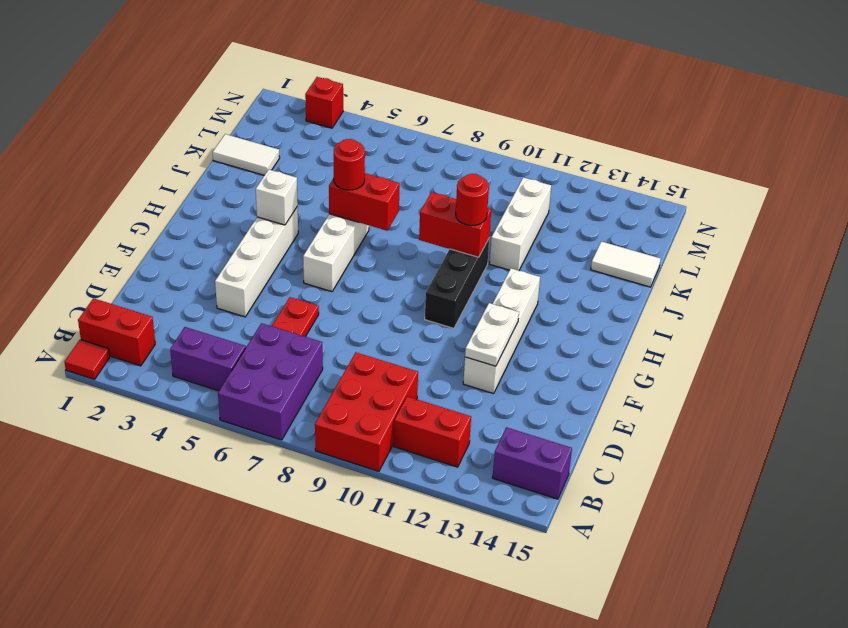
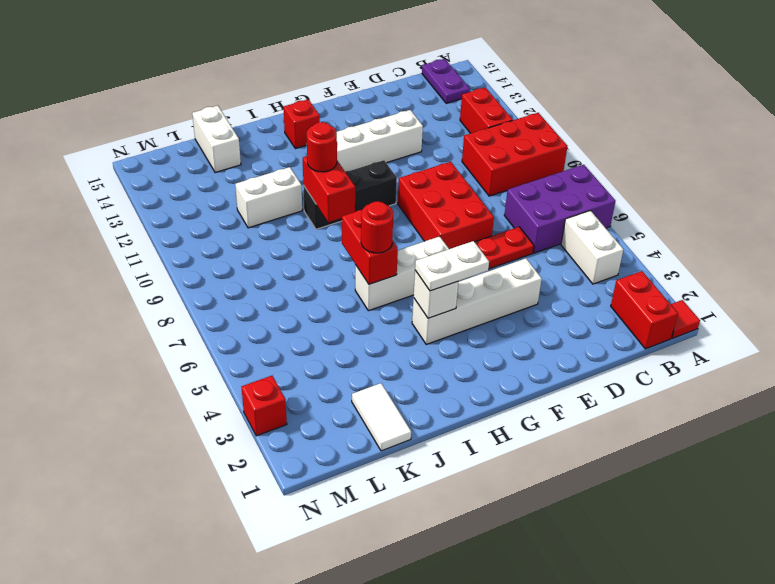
purple brick B4:B5 level 1 -> white brick B4:B5 level 1
purple brick B14:B15 level 1 -> purple plate B14:B15 level 1
none -> red brick E7:F9 level 1
white plate E12:F12 level 2 -> white plate G4:H4 level 3
none -> red brick H14 level 1
white brick J11:L11 level 1 -> white brick J11:K11 level 1
white tile K14:K15 level 1 -> white brick K14:K15 level 1

